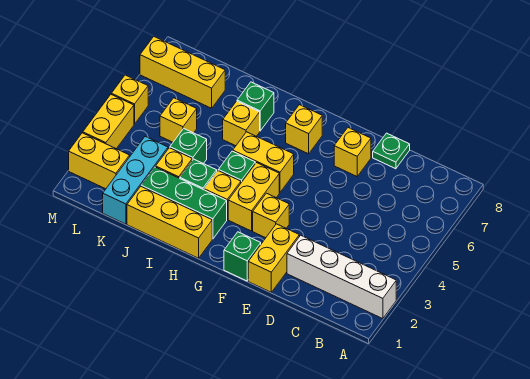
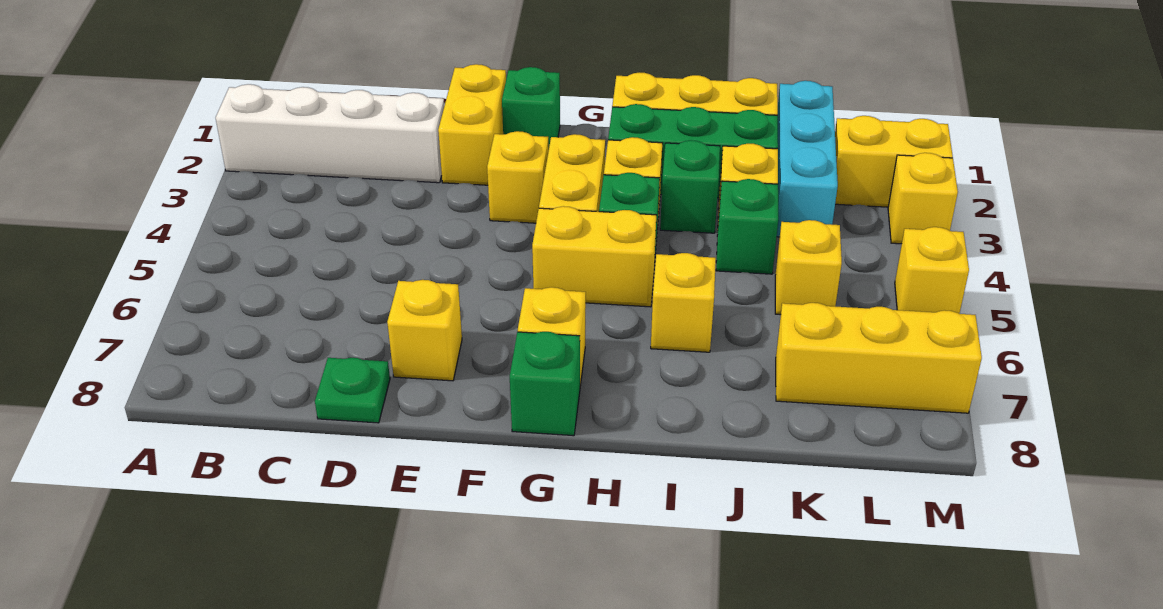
green brick I7 level 1 -> green brick G8 level 1
yellow brick M3:M4 level 1 -> yellow brick M3 level 1

